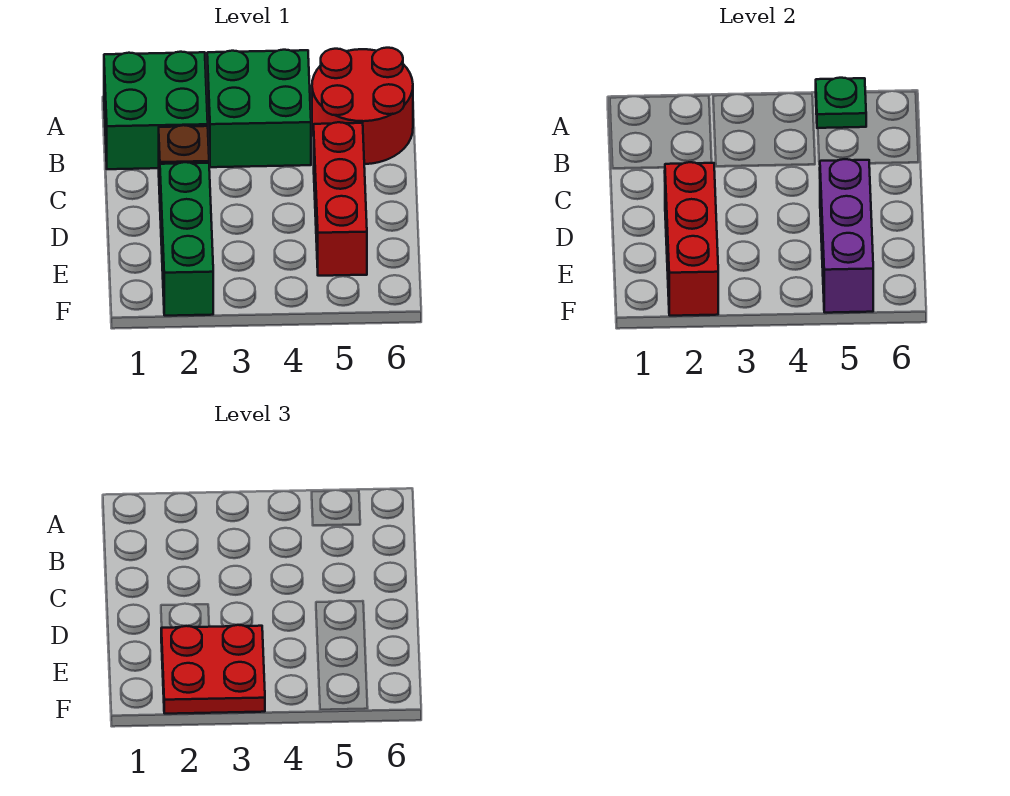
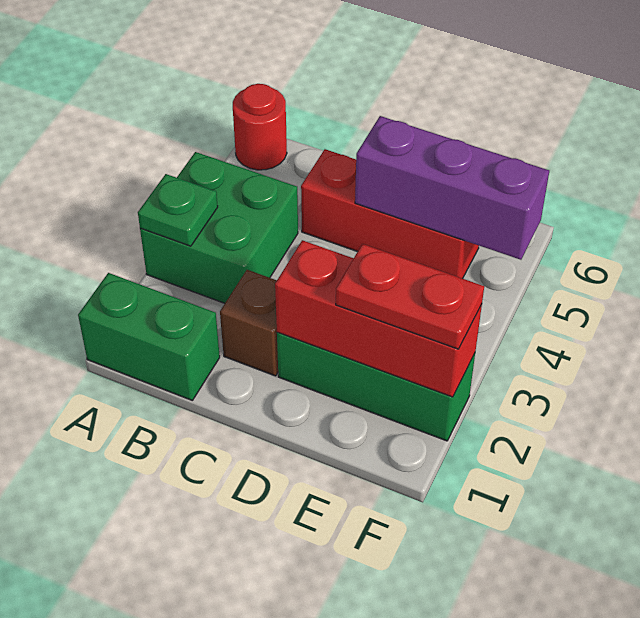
green brick A1:B2 level 1 -> green brick A1:B1 level 1
red round brick A5:B6 level 1 -> red round brick A6 level 1
green plate A5 level 2 -> green plate A3 level 2
red plate E2:F3 level 3 -> red plate E2:F2 level 3

